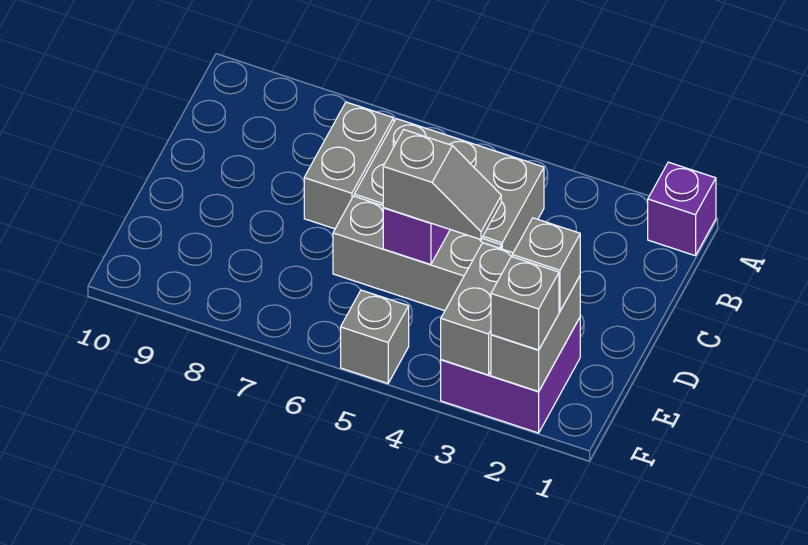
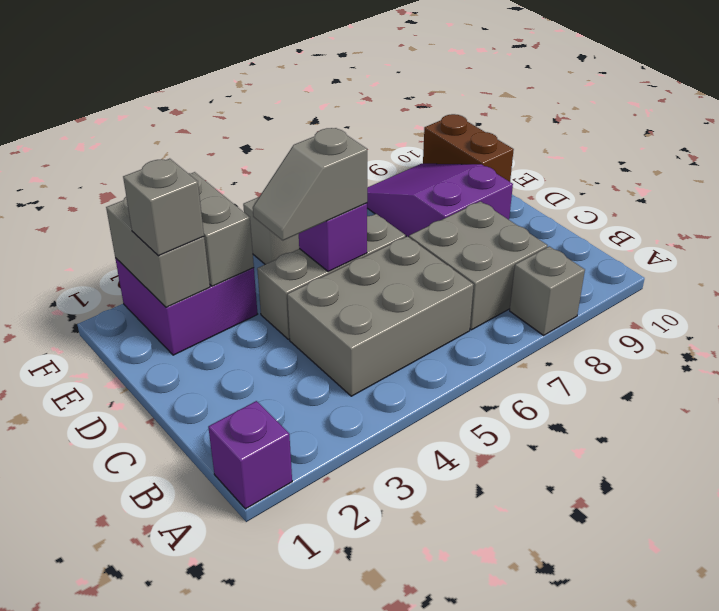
grey brick B7:C7 level 1 -> grey brick B7:C8 level 1
none -> purple slope D8:F9 level 1 top D
none -> brown brick E10:F10 level 1
grey brick F2 level 3 -> grey brick A8 level 1

